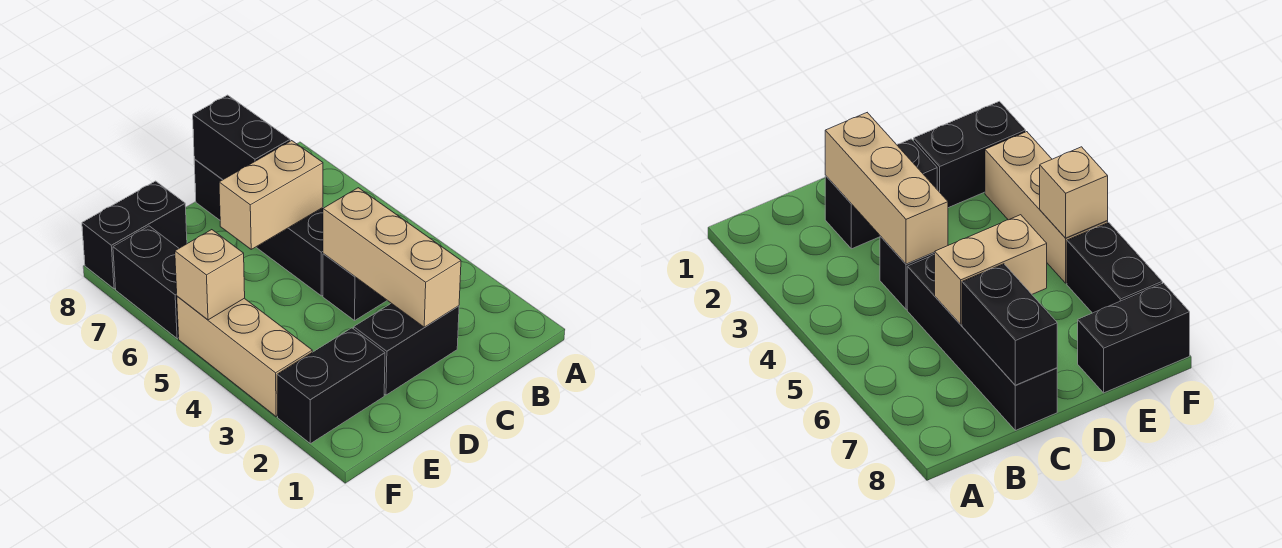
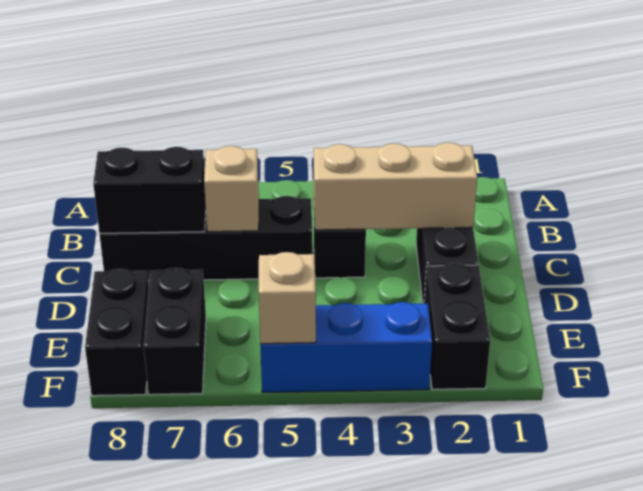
tan brick C6:D6 level 2 -> tan brick C6 level 2
tan brick F3:F5 level 1 -> blue brick F3:F5 level 1
black brick F6:F7 level 1 -> black brick E7:F7 level 1

